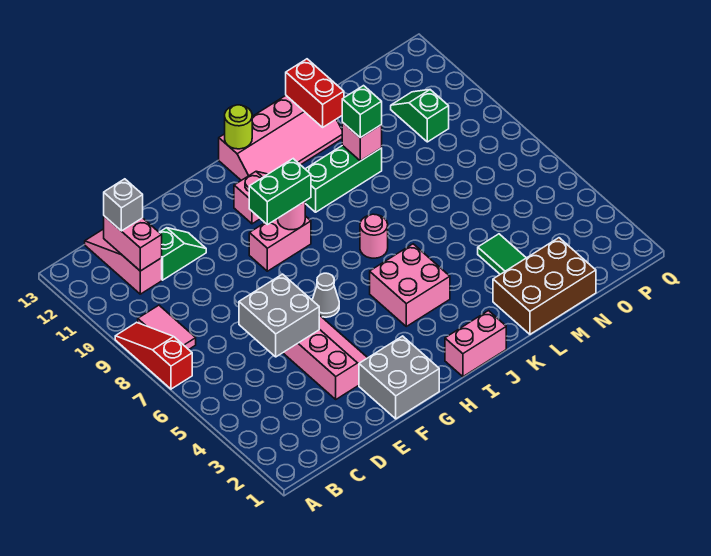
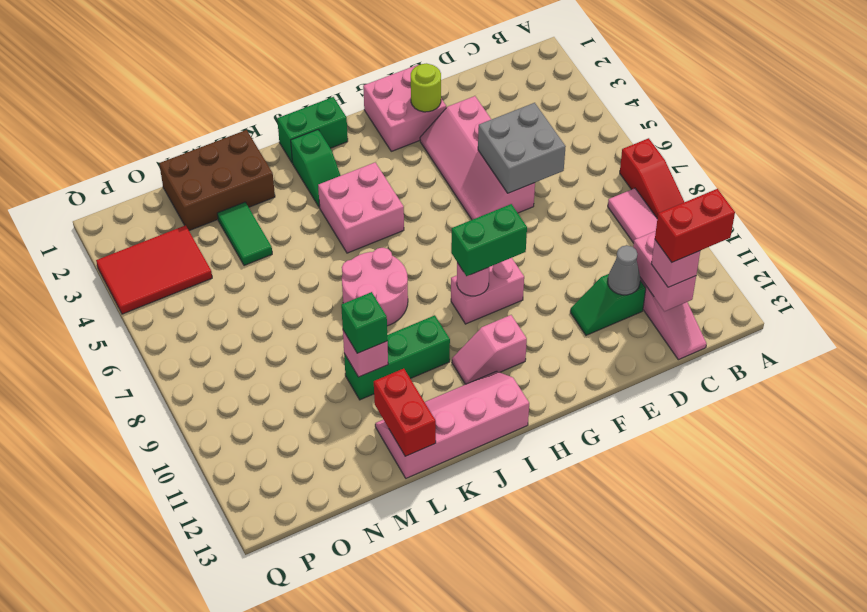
none -> red brick B12:C12 level 4
grey brick C12 level 3 -> pink brick C12 level 3
grey brick F1:G2 level 1 -> pink brick F1:G2 level 1
grey cone G6 level 1 -> grey cone D11 level 2
pink brick I1:J1 level 1 -> green brick I1:J1 level 1
lime round brick I13 level 2 -> lime round brick F2 level 2
pink round brick J7 level 1 -> pink round brick J7:K8 level 1
none -> red tile O3:Q4 level 1
green slope O10:O11 level 1 top 10 -> green slope J2:J3 level 1 top 2

